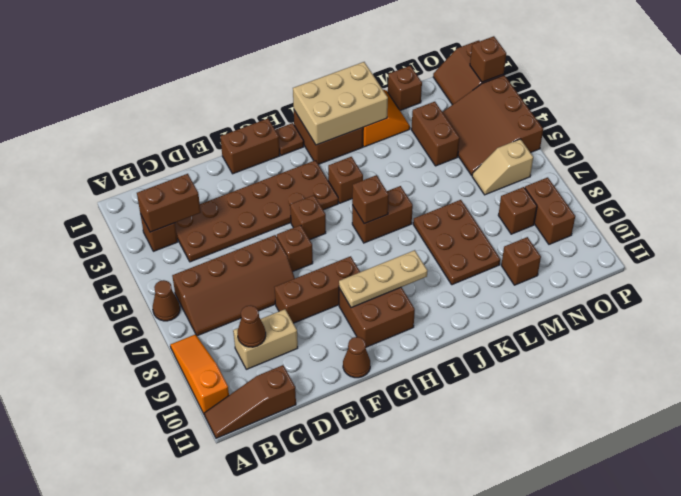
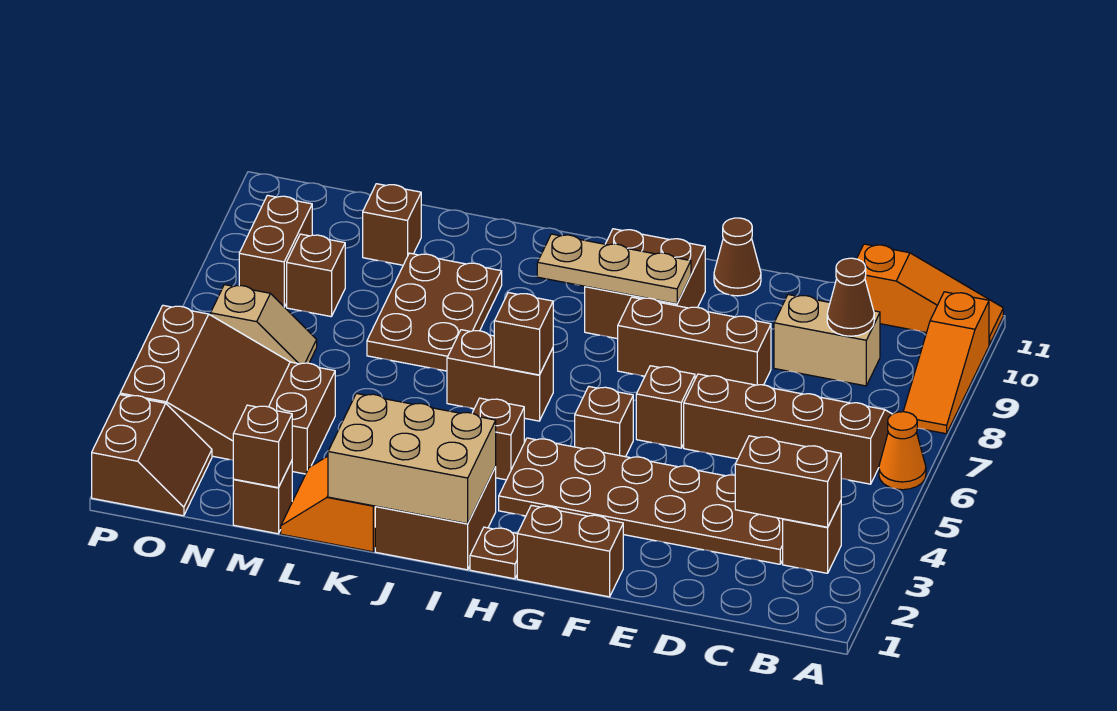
brown cone A6 level 1 -> orange cone A6 level 1
brown slope A11:C11 level 1 top C -> orange slope A11:C11 level 1 top C
brown brick P2 level 2 -> brown brick M1 level 2

